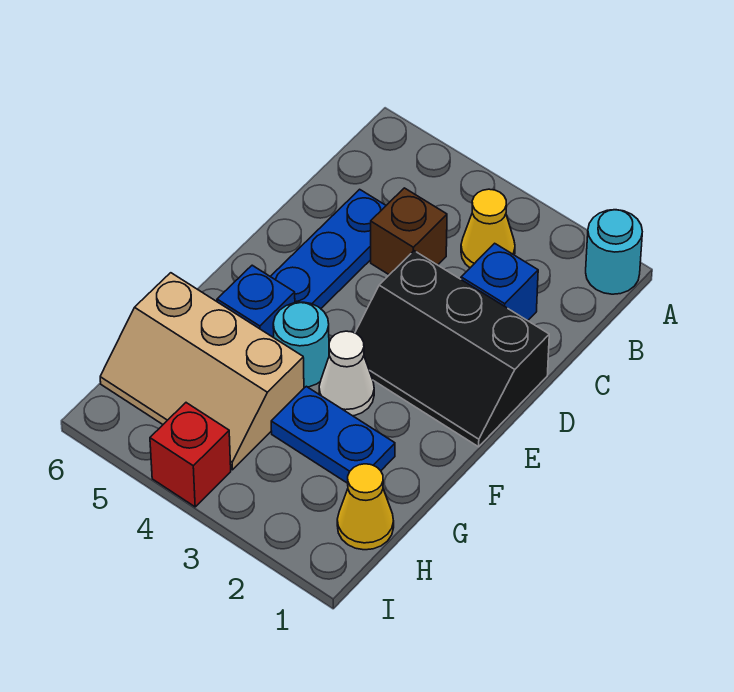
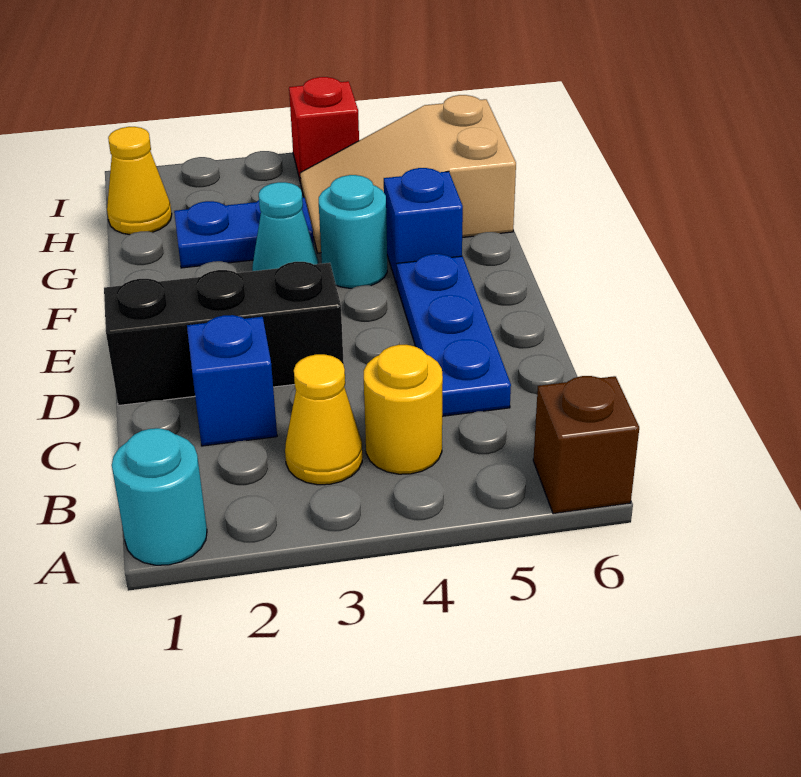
none -> yellow round brick B4 level 1
brown brick C4 level 1 -> brown brick A6 level 1
white cone F3 level 1 -> cyan cone F3 level 1
tan slope G4:H6 level 1 top G -> tan slope G4:H6 level 1 top 6

